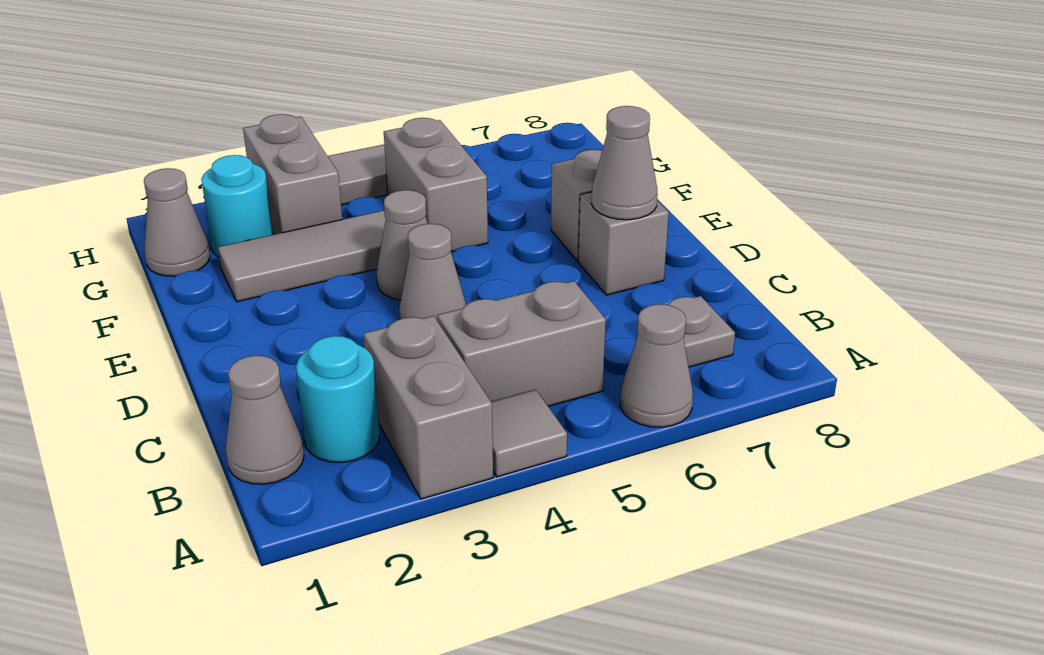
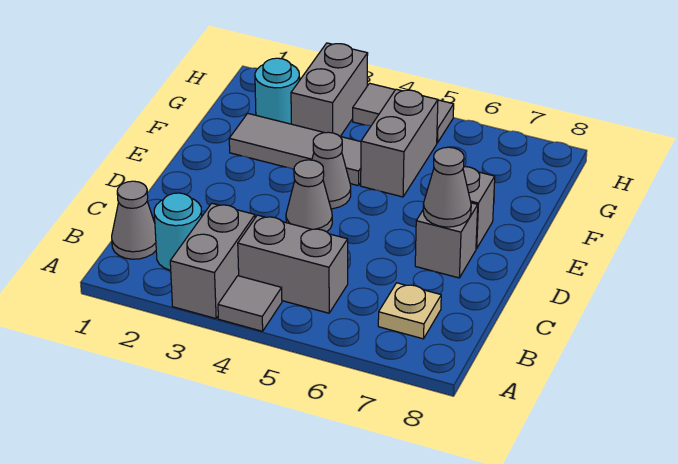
grey cone A6 level 1 -> none
grey plate B7 level 1 -> tan plate B7 level 1
grey cone G1 level 1 -> none

